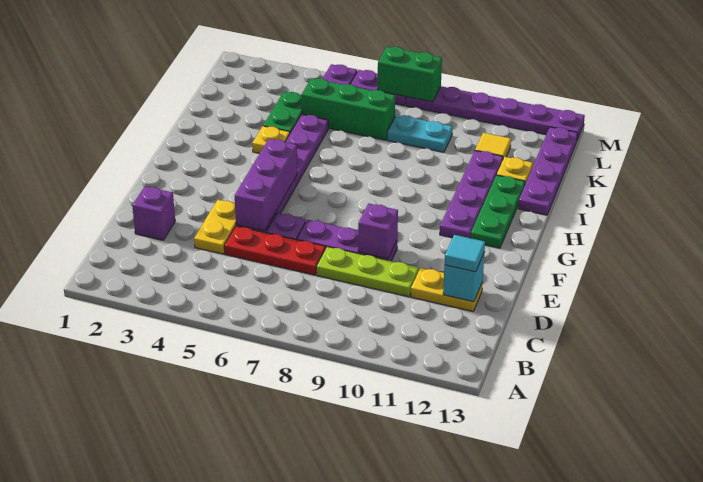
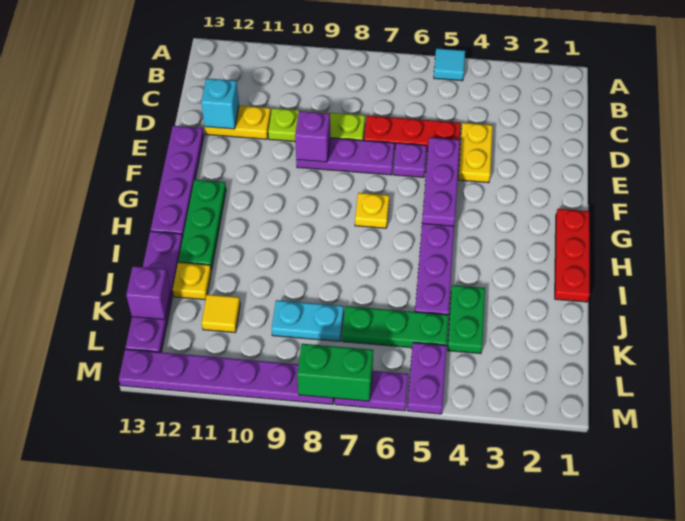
purple brick D2 level 1 -> purple brick K13 level 2
cyan tile D12 level 3 -> cyan tile A5 level 1
purple brick E5:G5 level 2 -> purple plate E5:G5 level 2
none -> red plate G1:I1 level 1
purple plate G11:J11 level 1 -> purple plate E13:H13 level 1
yellow plate I4 level 1 -> yellow plate G7 level 1
green brick K5:K7 level 1 -> green plate K5:K7 level 1

